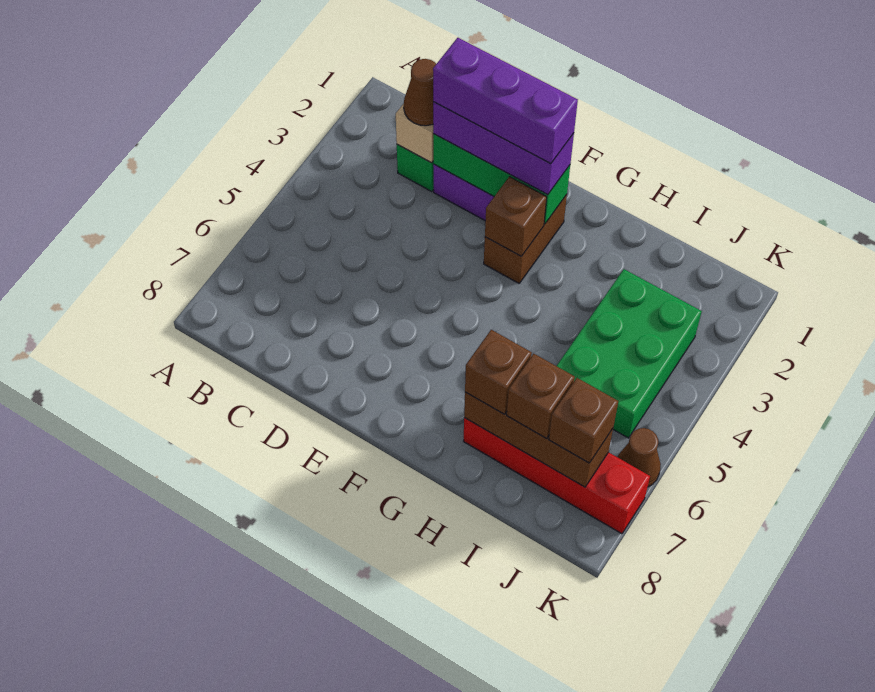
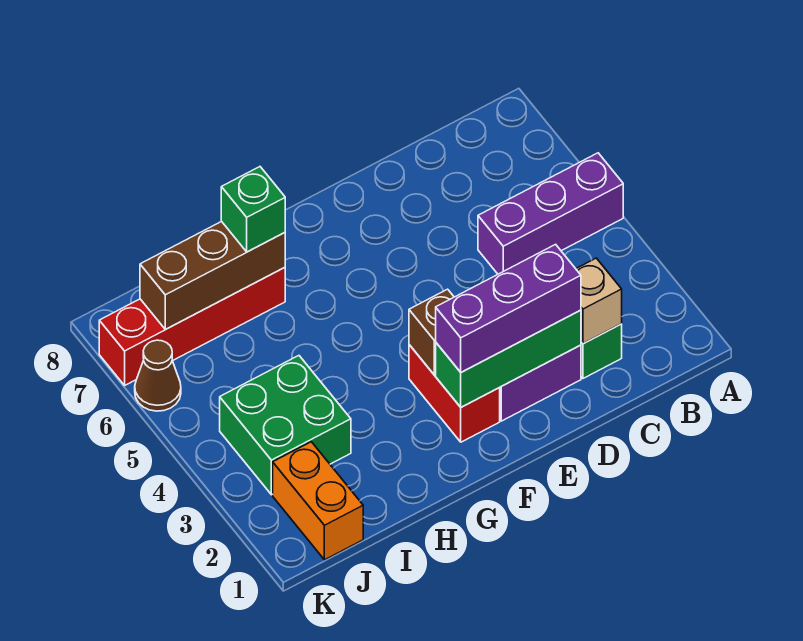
brown cone C2 level 3 -> none
purple brick D2:F2 level 4 -> purple brick A5:C5 level 1
brown brick F2:F3 level 1 -> red brick F2:F3 level 1
brown brick H7 level 3 -> green brick H7 level 3
green brick I3:J5 level 1 -> green brick I3:J4 level 1
brown brick I7 level 3 -> none
none -> orange brick J1:J2 level 1
brown brick J7 level 3 -> none

